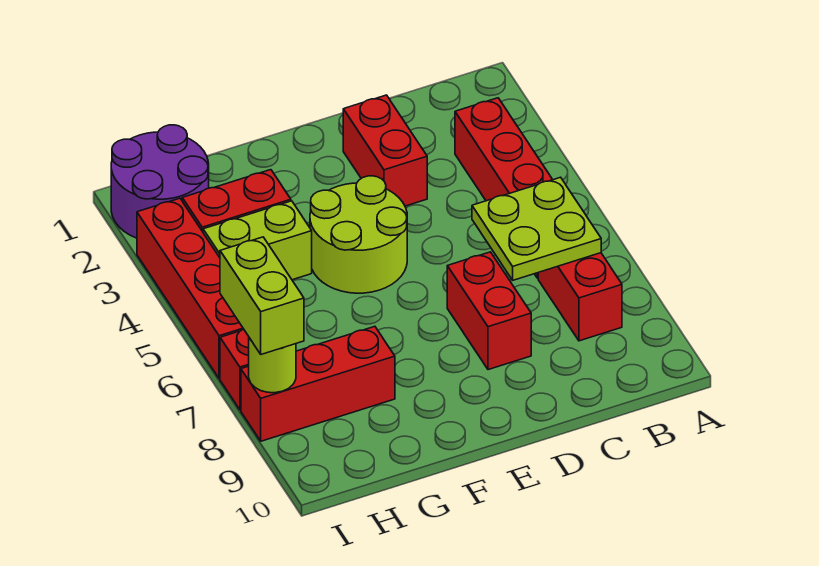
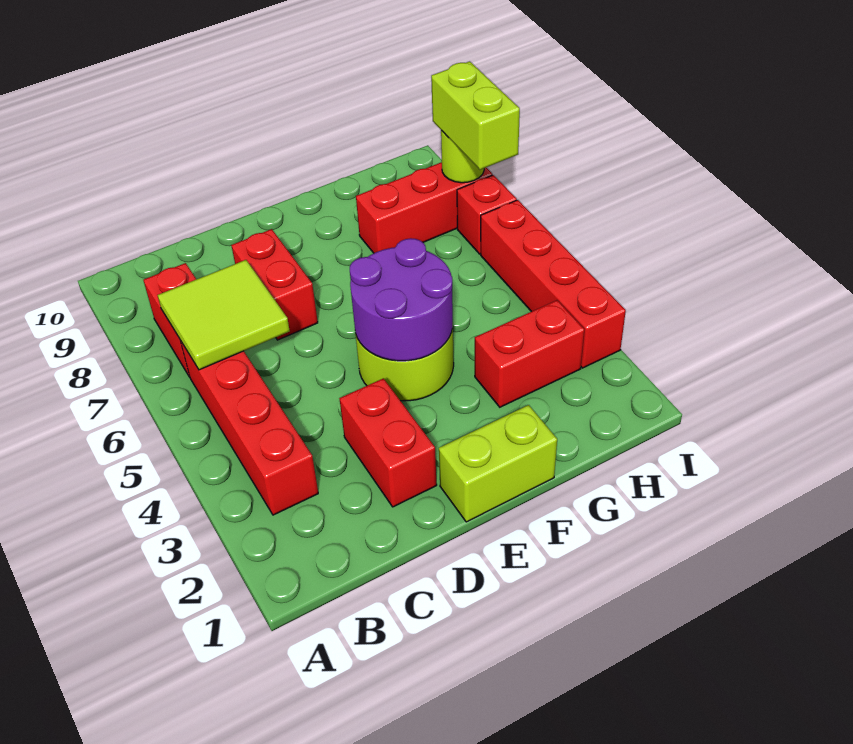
lime plate B6:C7 level 2 -> lime tile B6:C7 level 2
lime brick G4:H4 level 1 -> lime brick E1:F1 level 1
purple round brick H1:I2 level 1 -> purple round brick E4:F5 level 2

